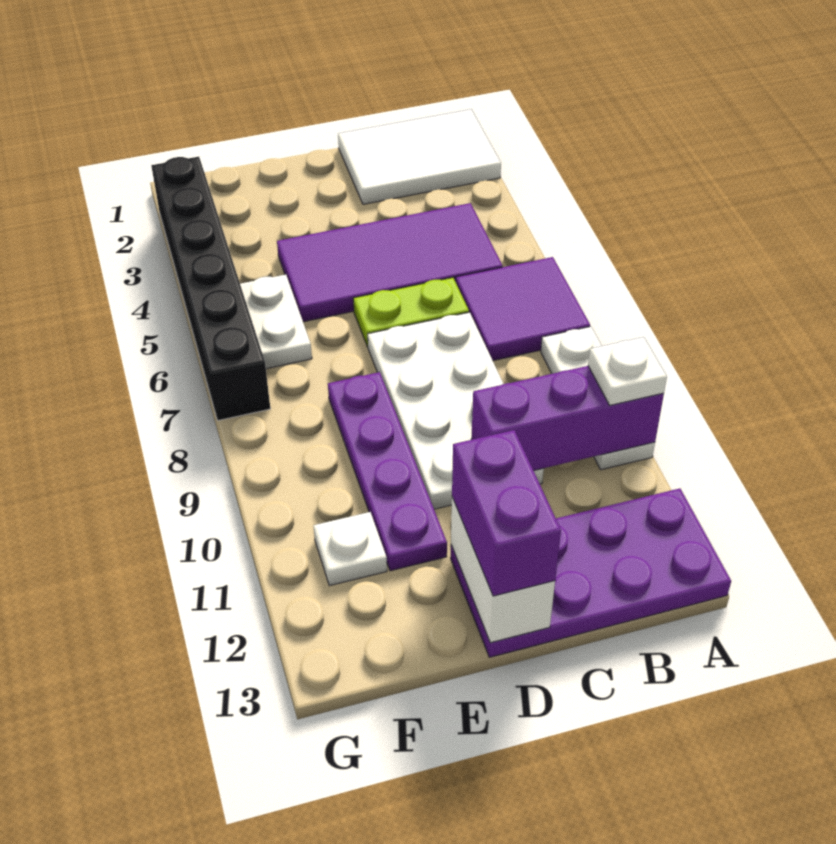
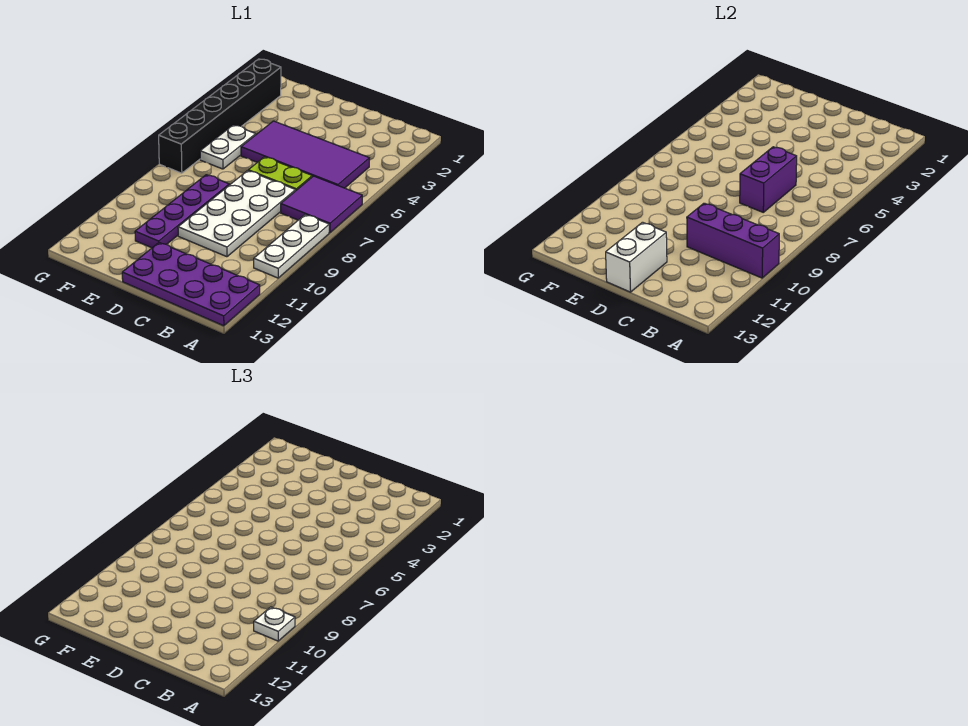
white tile A1:C2 level 1 -> none
purple brick D12:D13 level 3 -> purple brick C6:C7 level 2
white plate F11 level 1 -> none

